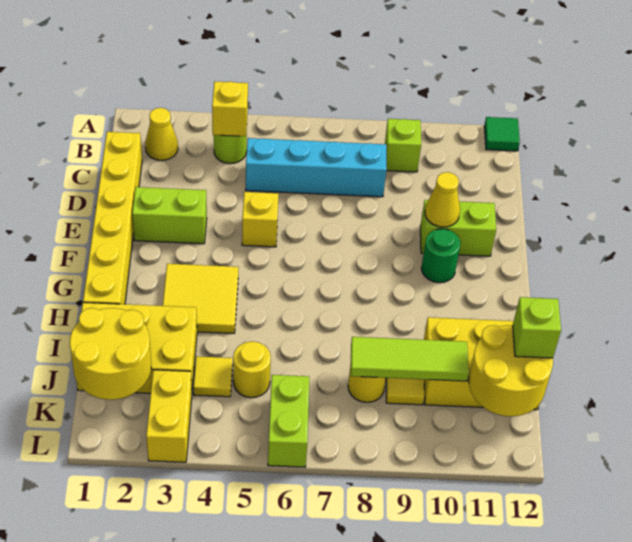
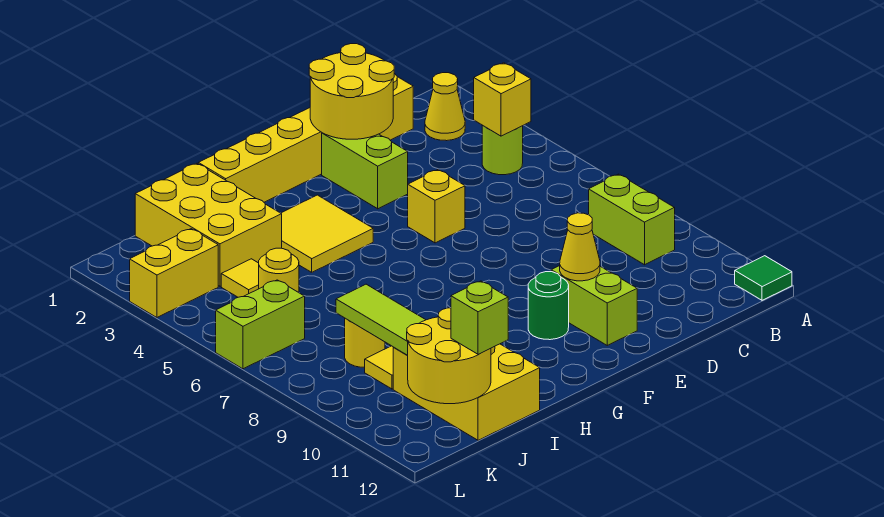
lime brick B9 level 1 -> lime brick B8:B9 level 1
cyan brick C5:C8 level 1 -> none
yellow round brick J1:K2 level 2 -> yellow round brick D1:E2 level 2

